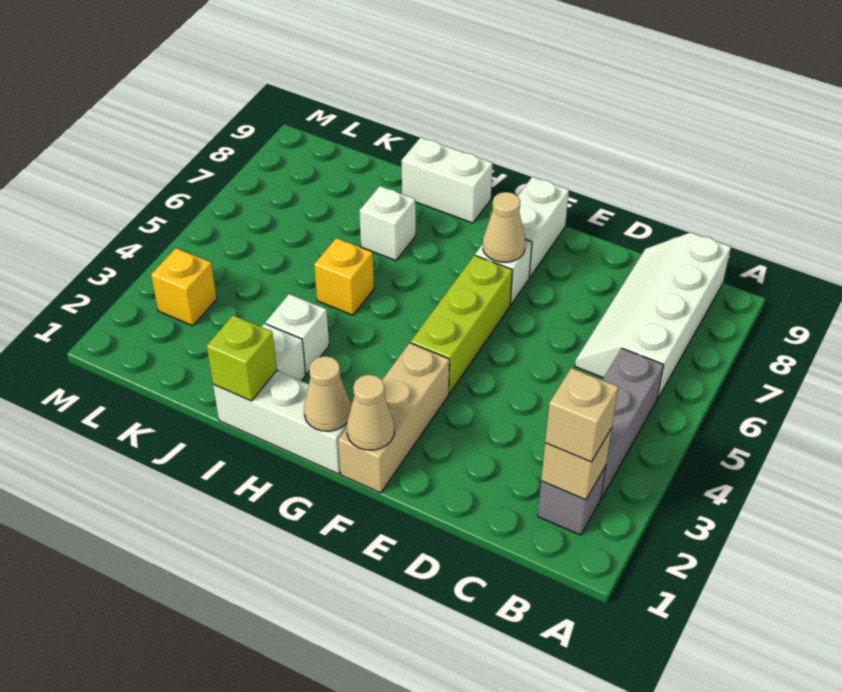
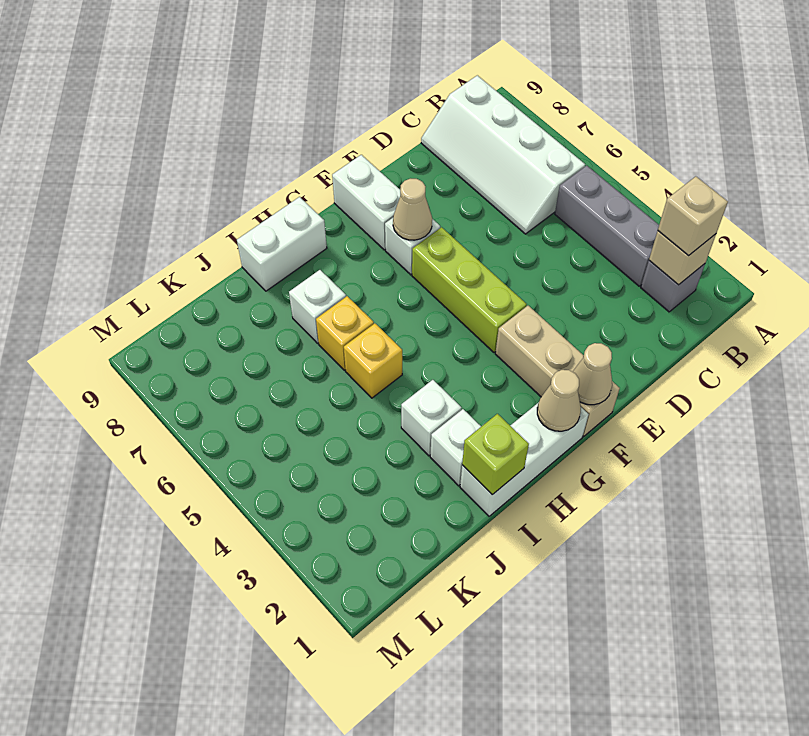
yellow brick L3 level 1 -> yellow brick I6 level 1

